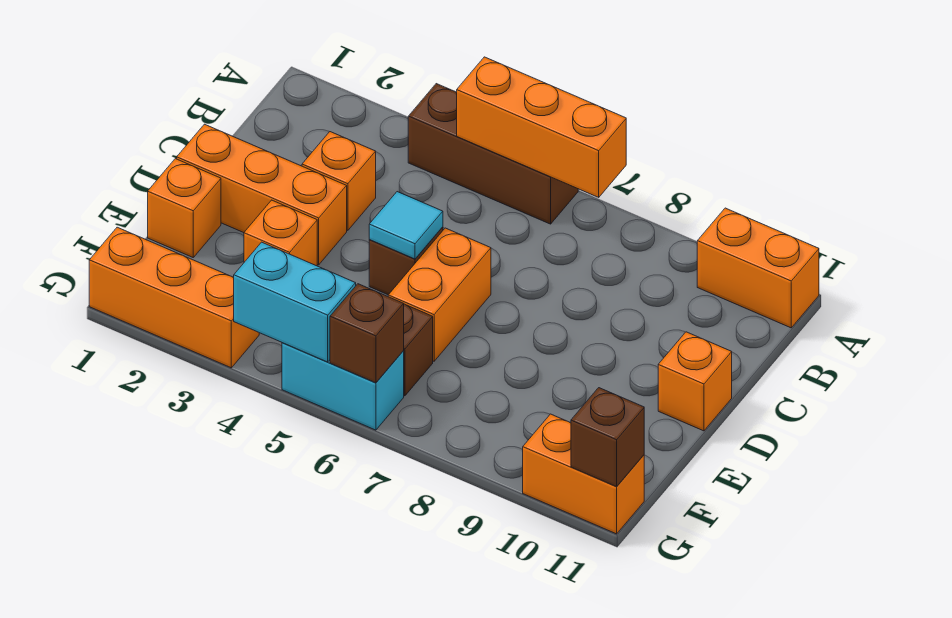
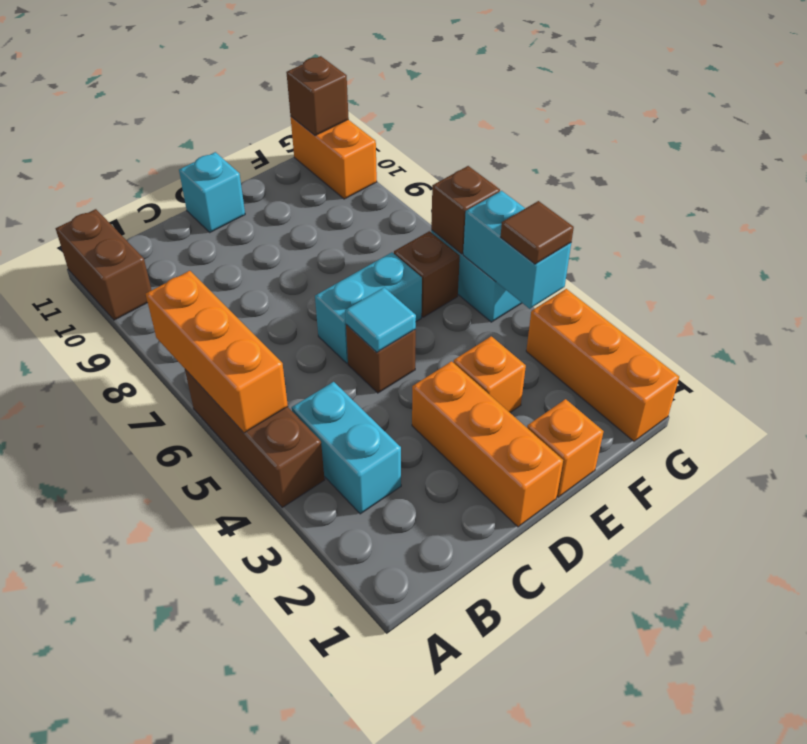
orange brick A10:A11 level 1 -> brown brick A10:A11 level 1
none -> cyan brick B3:B4 level 1
orange brick C3 level 1 -> none
orange brick D6:E6 level 1 -> cyan brick D6:E6 level 1
orange brick D11 level 1 -> cyan brick D11 level 1
none -> brown tile G4 level 3

